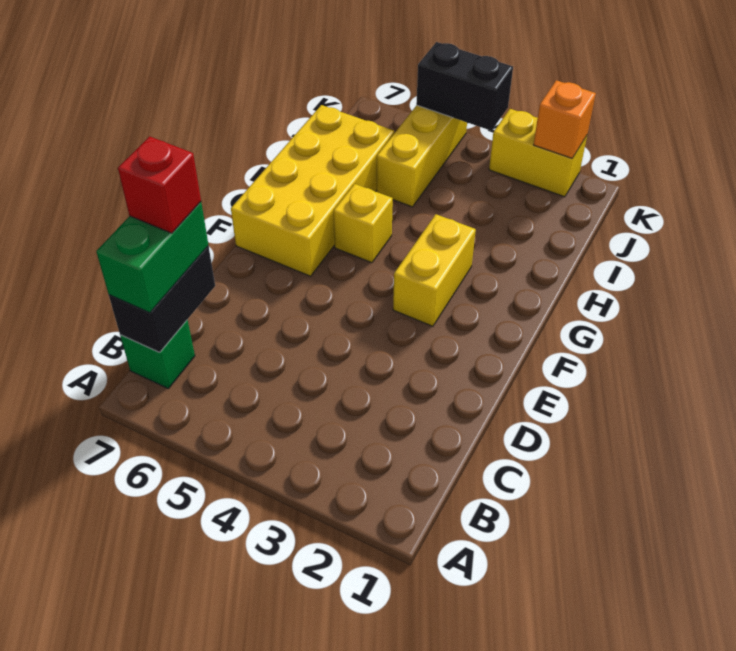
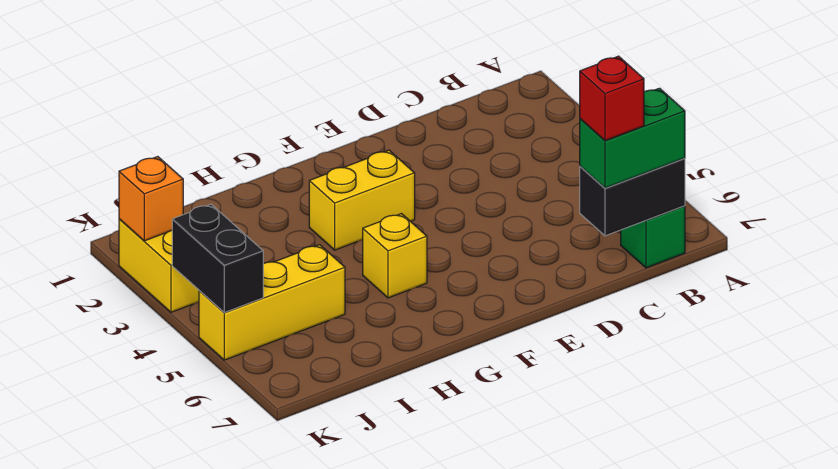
yellow brick F6:I7 level 1 -> none

